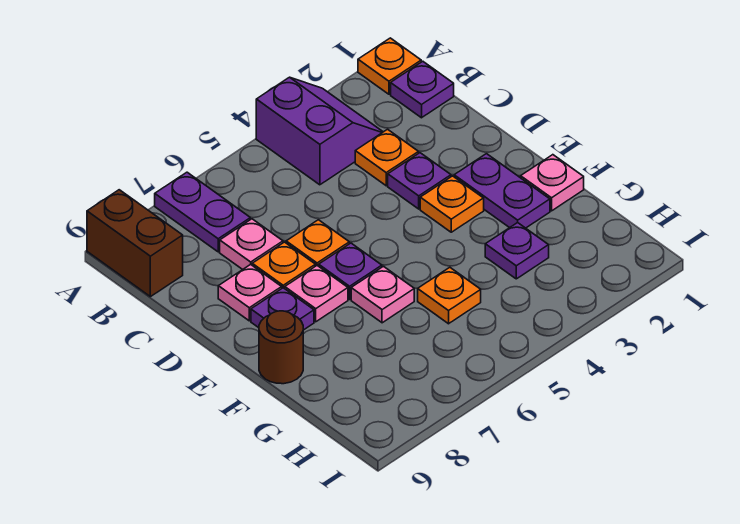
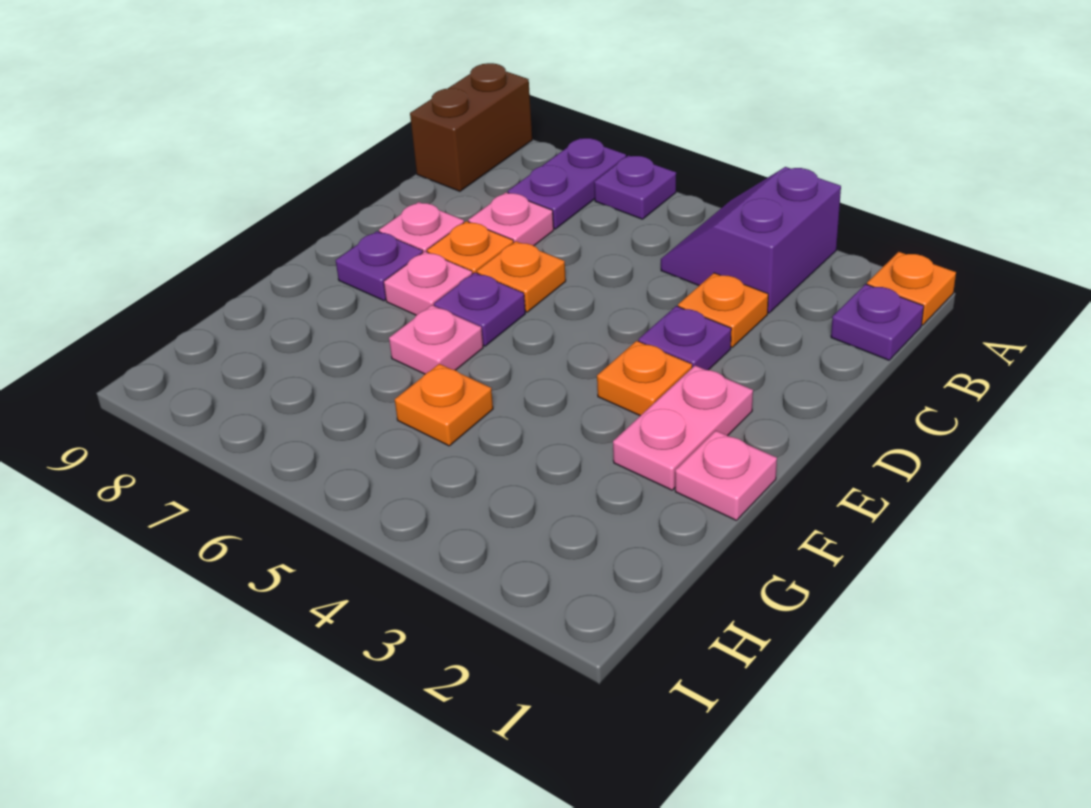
purple slope A3:B4 level 1 top 4 -> purple slope A3:B4 level 1 top 3
purple plate E2:F2 level 1 -> pink plate E2:F2 level 1
brown round brick F9 level 1 -> none
purple plate G3 level 1 -> purple plate A6 level 1

